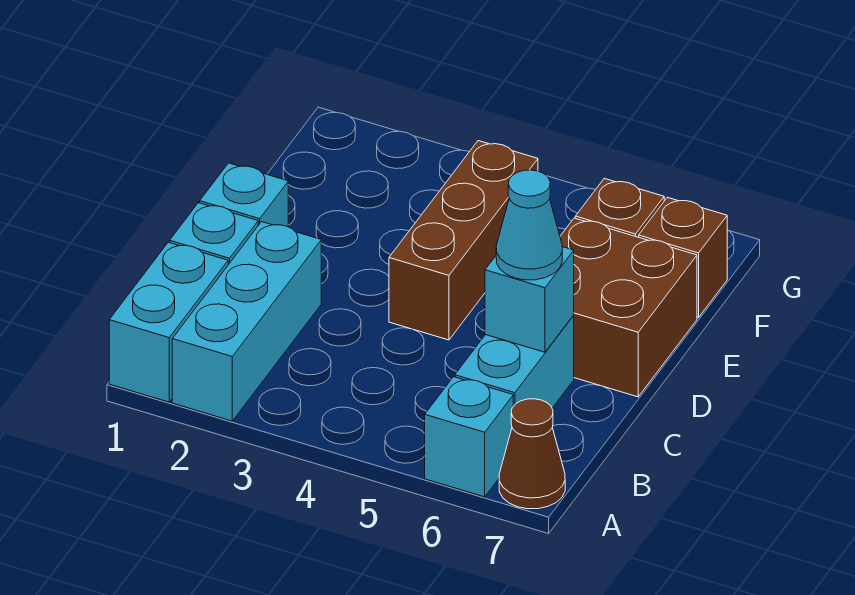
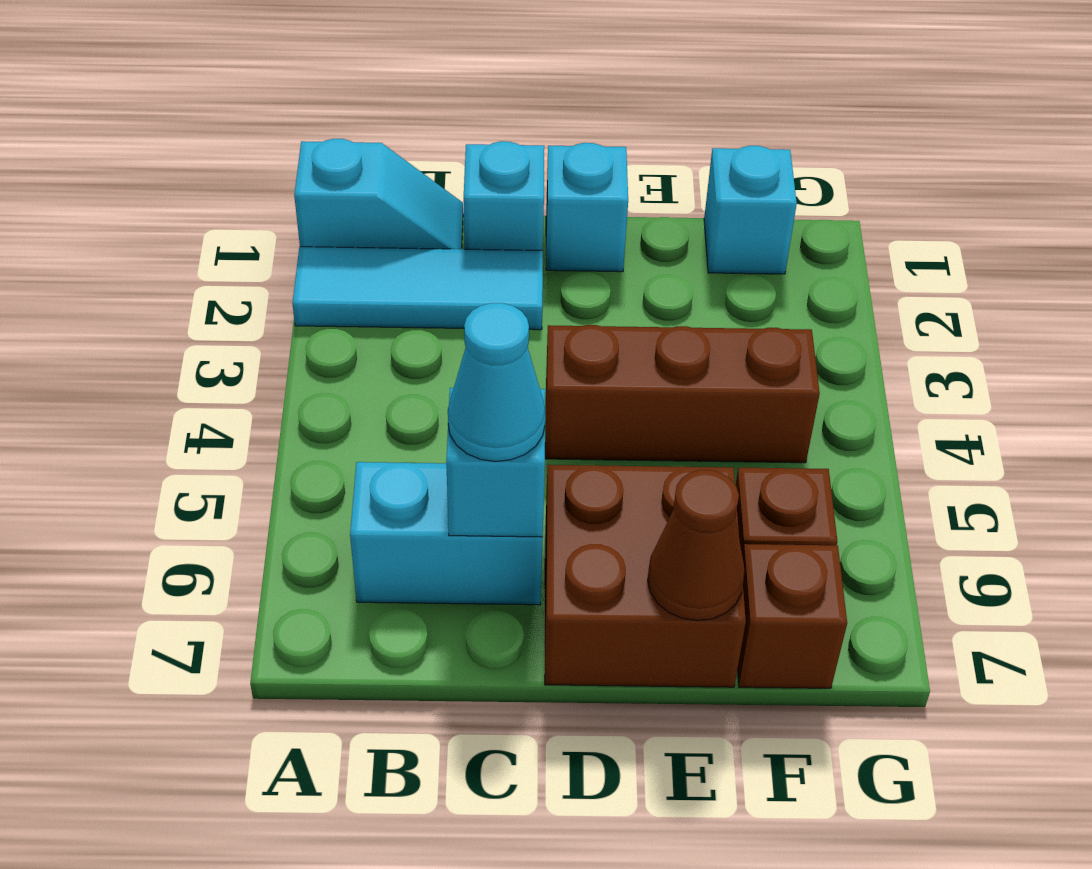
cyan brick A1:B1 level 1 -> cyan slope A1:B1 level 1 top A
cyan brick A2:C2 level 1 -> cyan tile A2:C2 level 1
cyan brick A6 level 1 -> cyan brick F1 level 1
brown cone A7 level 1 -> brown cone E7 level 2

